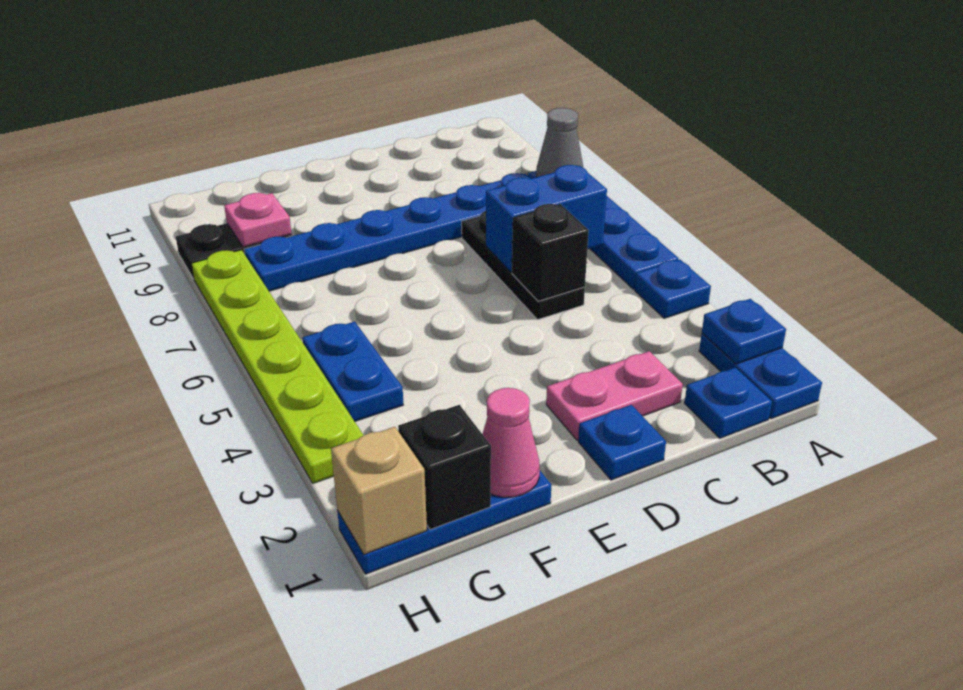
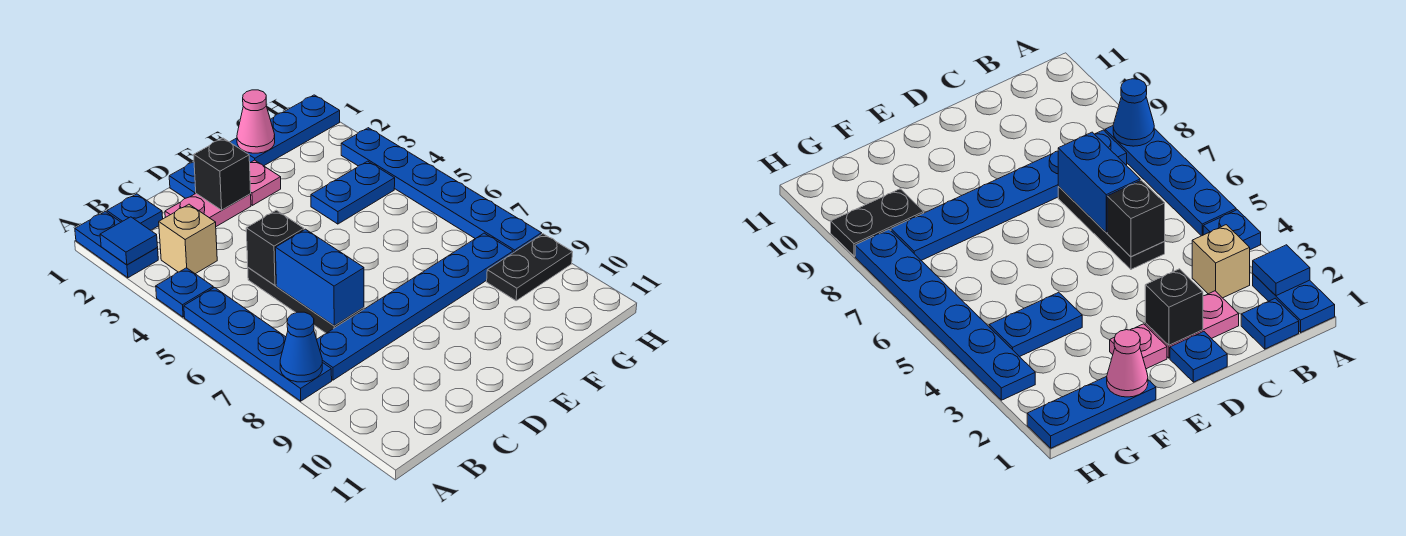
blue plate A2 level 2 -> blue tile A2 level 2
grey cone A8 level 2 -> blue cone A8 level 2
blue brick B6:C6 level 2 -> blue brick C6:C7 level 2
black brick G1 level 2 -> black brick D2 level 2
blue plate G4:G5 level 1 -> blue plate F4:G4 level 1
pink plate G9 level 2 -> pink plate E2 level 1
tan brick H1 level 2 -> tan brick B3 level 1
lime plate H3:H8 level 1 -> blue plate H3:H8 level 1

